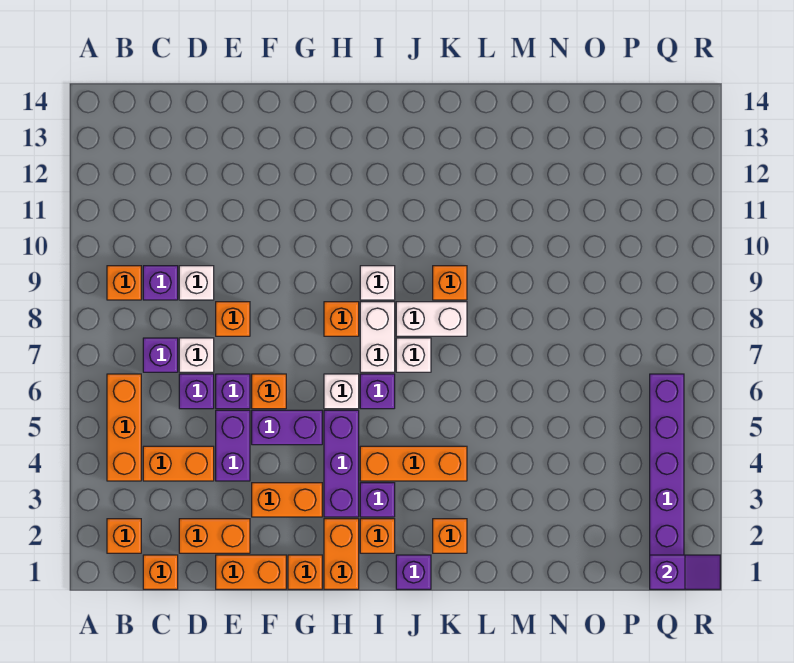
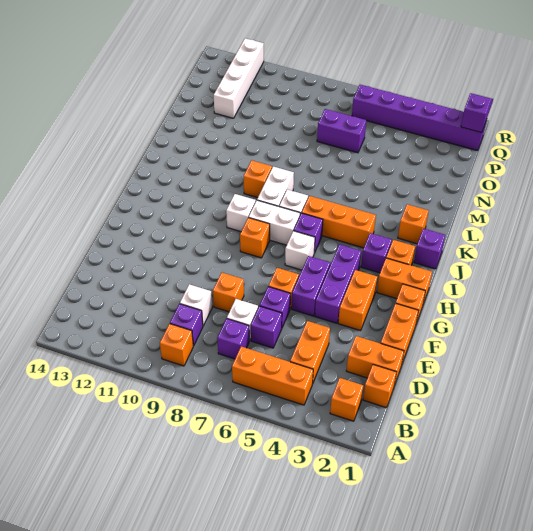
orange brick D2:E2 level 1 -> orange brick D1:D2 level 1
purple brick E4:E5 level 1 -> purple brick O6:O7 level 1
purple brick H3:H5 level 1 -> purple brick F4:H4 level 1
orange brick I4:K4 level 1 -> orange brick J4:J6 level 1
none -> white brick O12:R12 level 1

